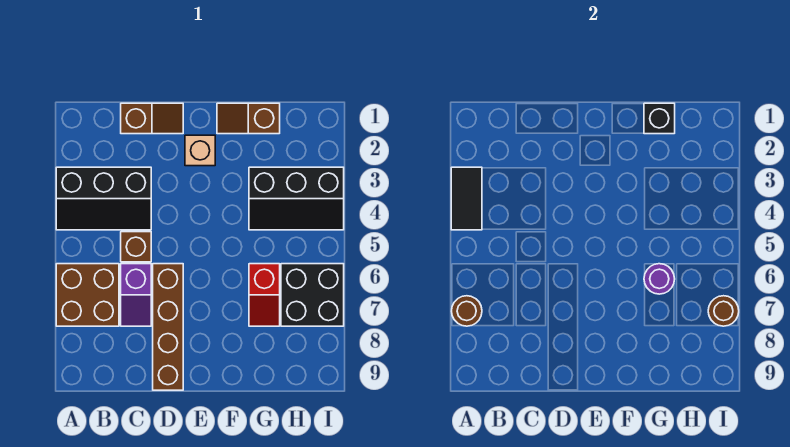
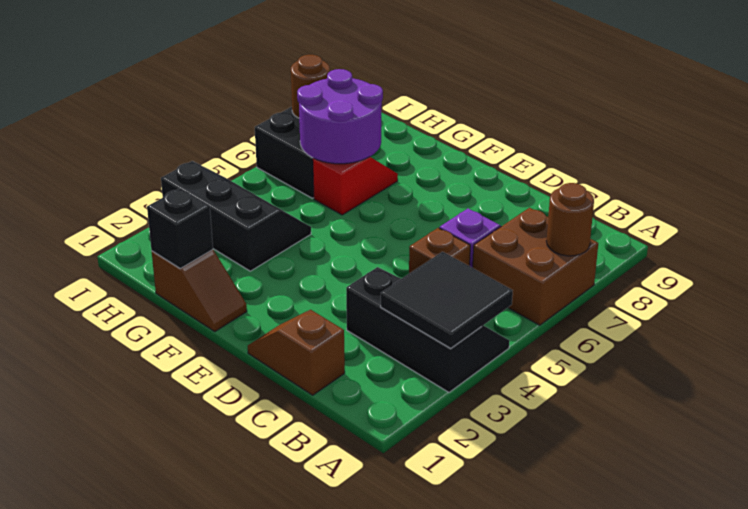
black tile A3:A4 level 2 -> black tile A3:B4 level 2
brown brick D6:D9 level 1 -> none
tan brick E2 level 1 -> none
purple round brick G6 level 2 -> purple round brick G6:H7 level 2

